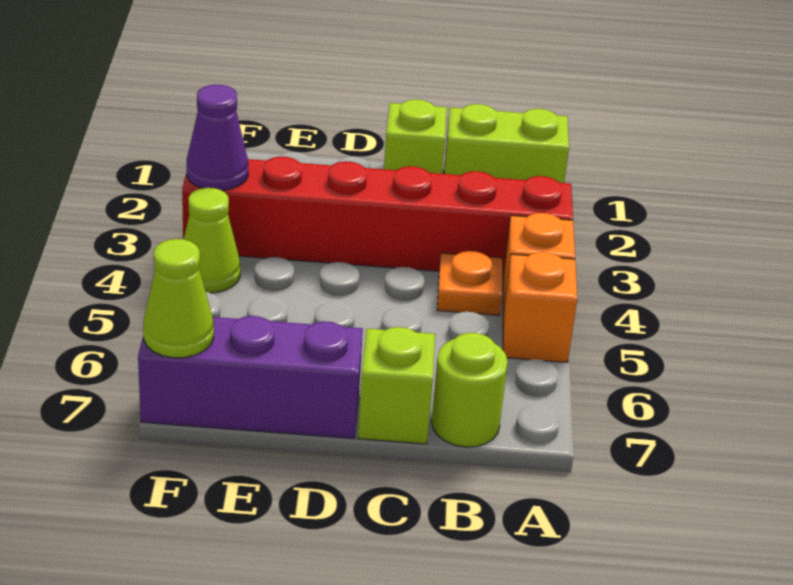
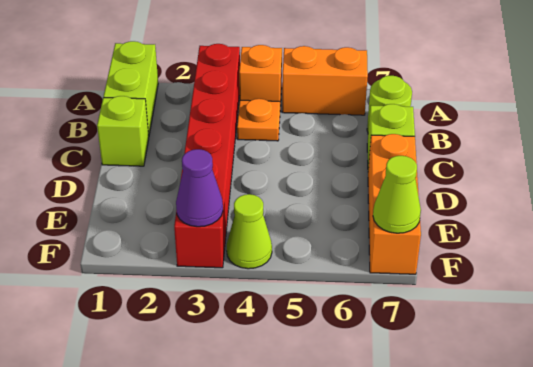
orange brick A5 level 1 -> orange brick A5:A6 level 1
purple brick D7:F7 level 1 -> orange brick D7:F7 level 1

